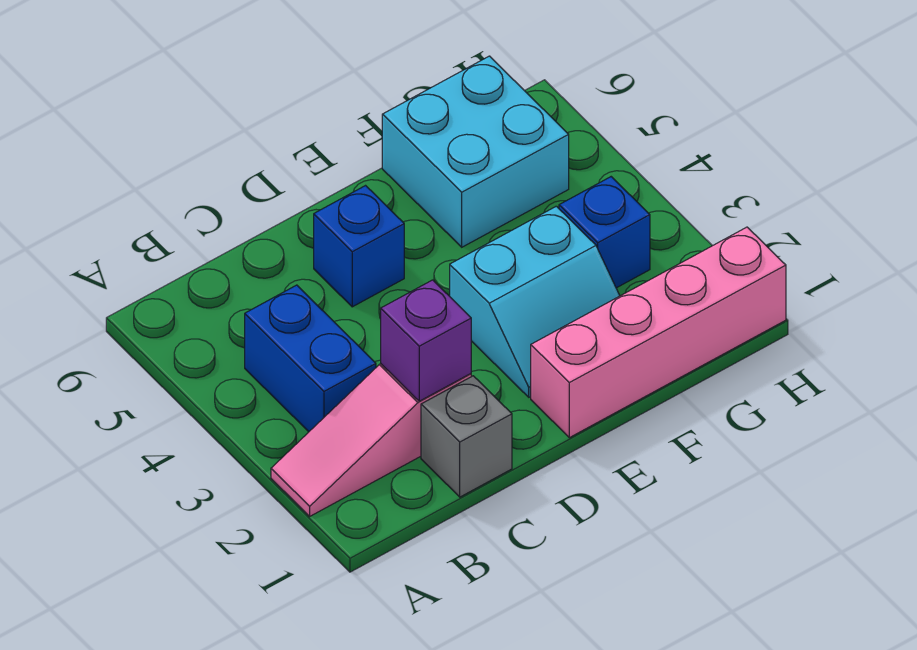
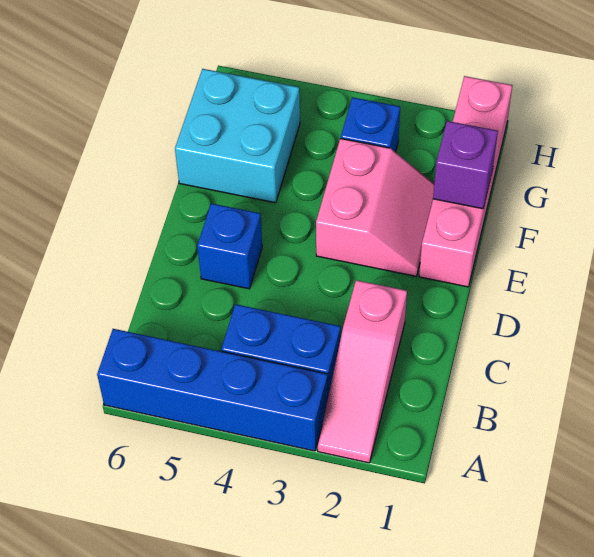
none -> blue brick A3:A6 level 1
grey brick C1 level 1 -> none
purple brick C2 level 2 -> purple brick F1 level 2
cyan slope E2:F3 level 1 top 3 -> pink slope E2:F3 level 1 top 3

